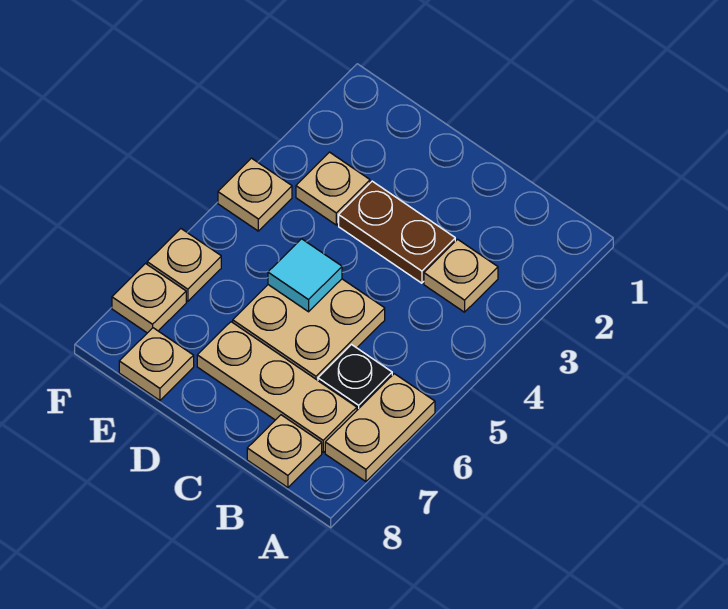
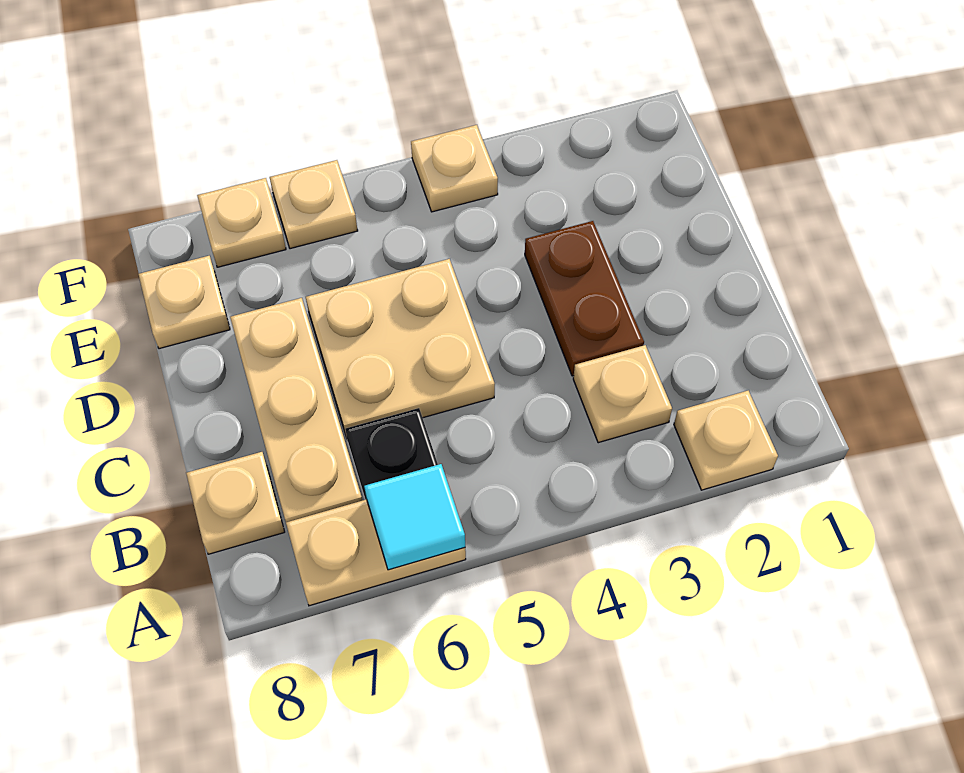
cyan tile D5 level 2 -> cyan tile A6 level 2
tan plate E3 level 1 -> tan plate A2 level 1

